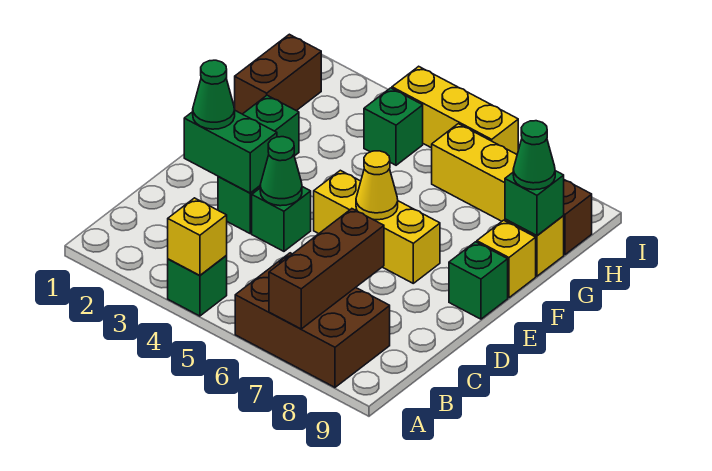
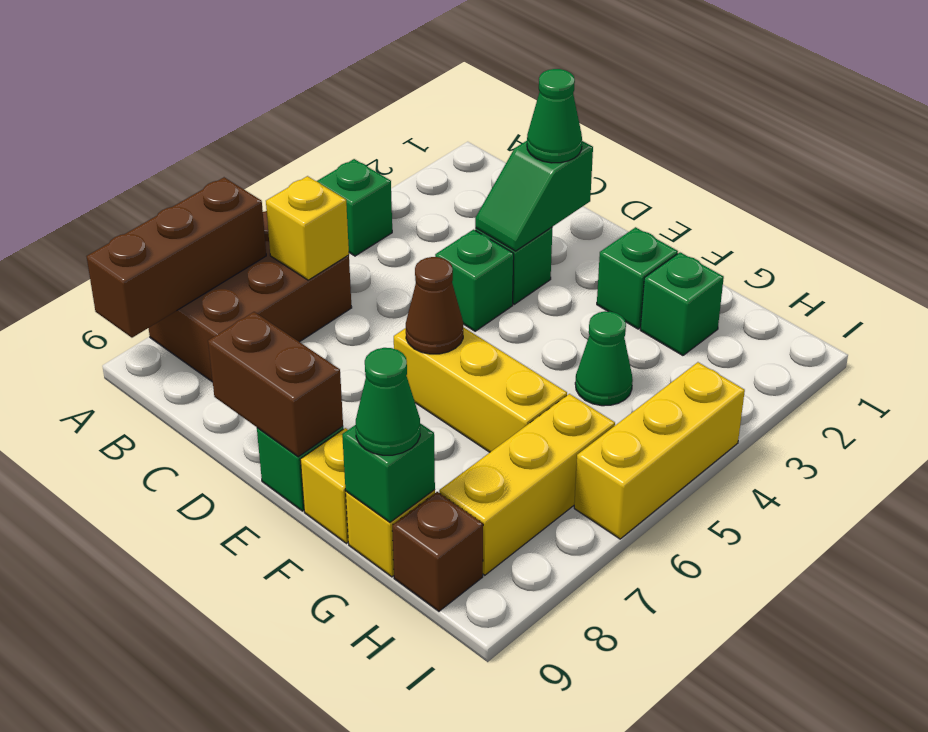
yellow brick A4 level 2 -> yellow brick B6 level 2
brown brick A7:C7 level 2 -> brown brick A7:A9 level 2
green brick D2:D3 level 2 -> green slope D2:D3 level 2 top 2
green cone D4 level 2 -> green cone G4 level 1
yellow brick E5:E7 level 1 -> yellow brick E6:G6 level 1
yellow cone E6 level 2 -> brown cone E6 level 2
brown brick G1:H1 level 1 -> brown brick D9:E9 level 2
green brick H4 level 1 -> green brick G2 level 1

